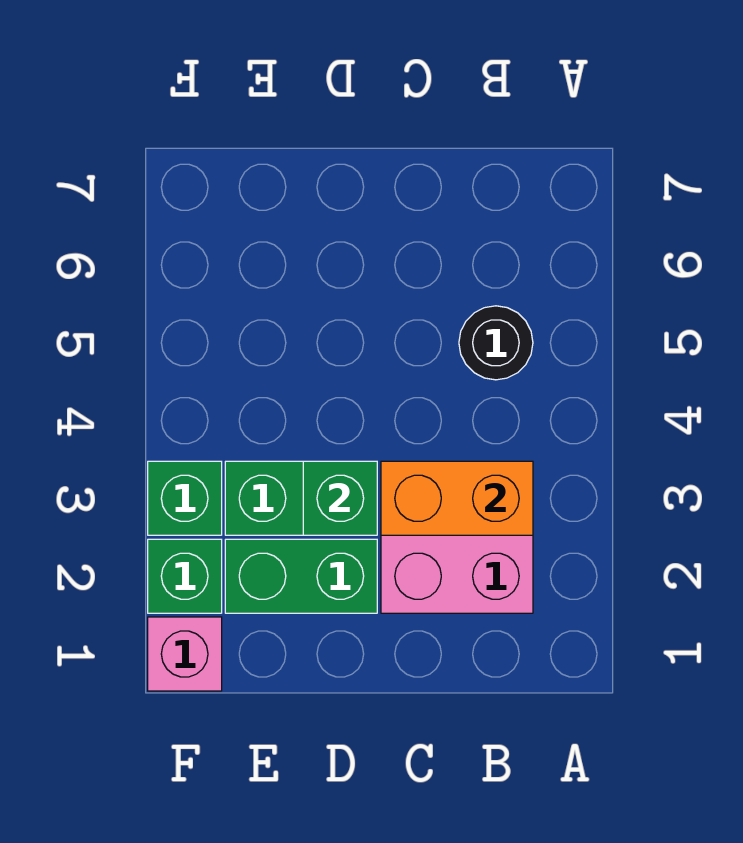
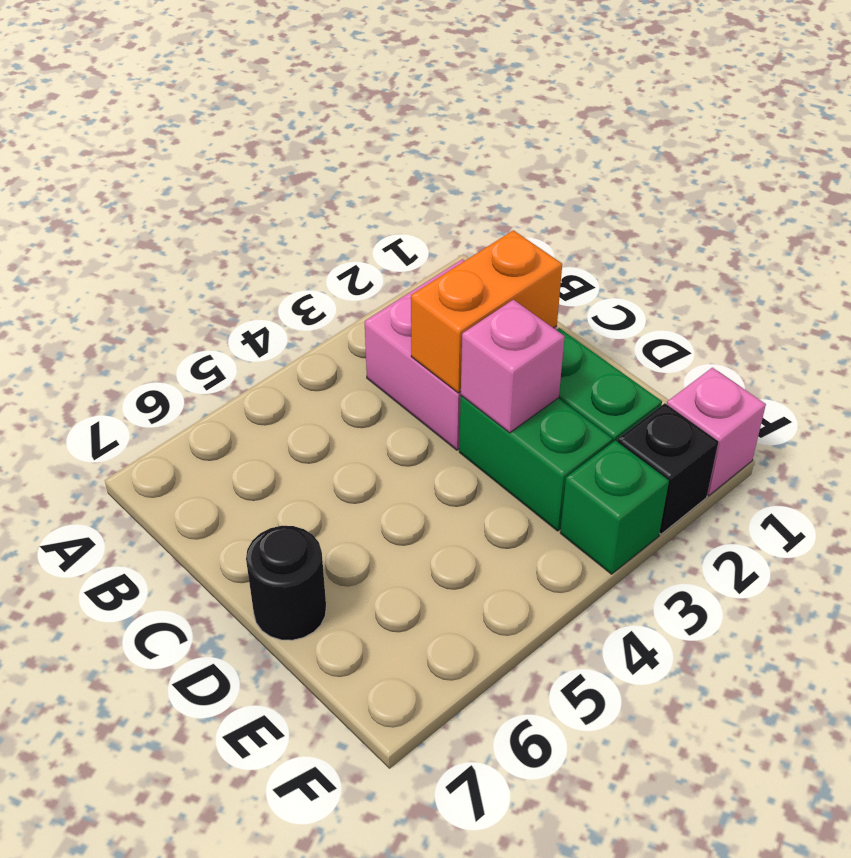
orange brick B3:C3 level 2 -> orange brick C2:C3 level 2
black round brick B5 level 1 -> black round brick D7 level 1
green brick D3 level 2 -> pink brick D3 level 2
green brick F2 level 1 -> black brick F2 level 1

